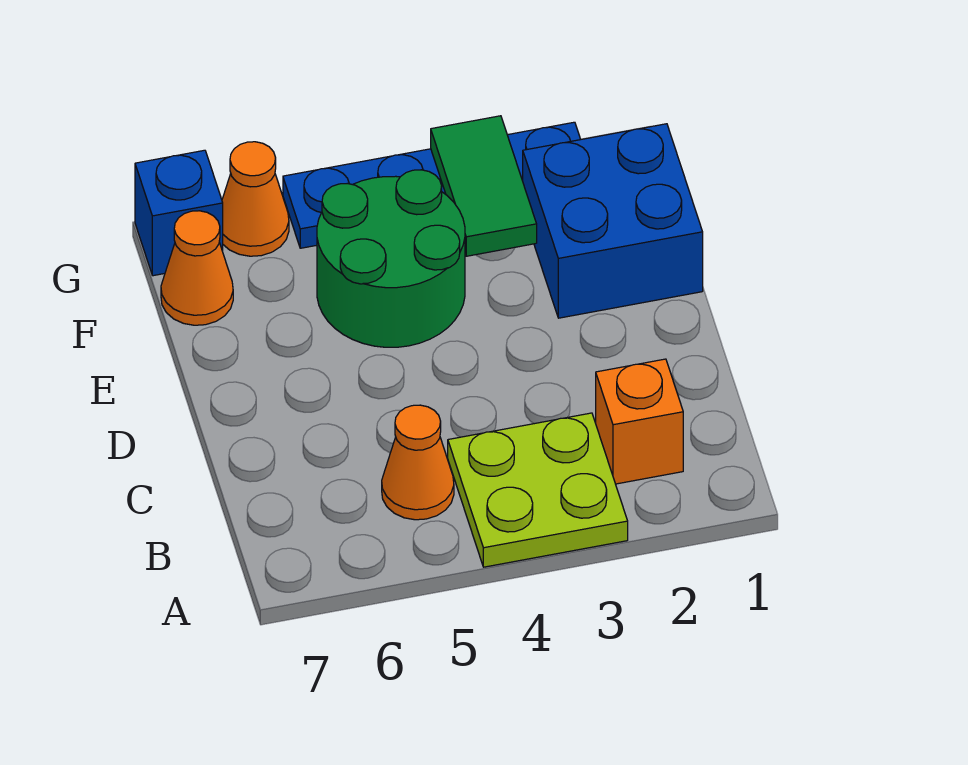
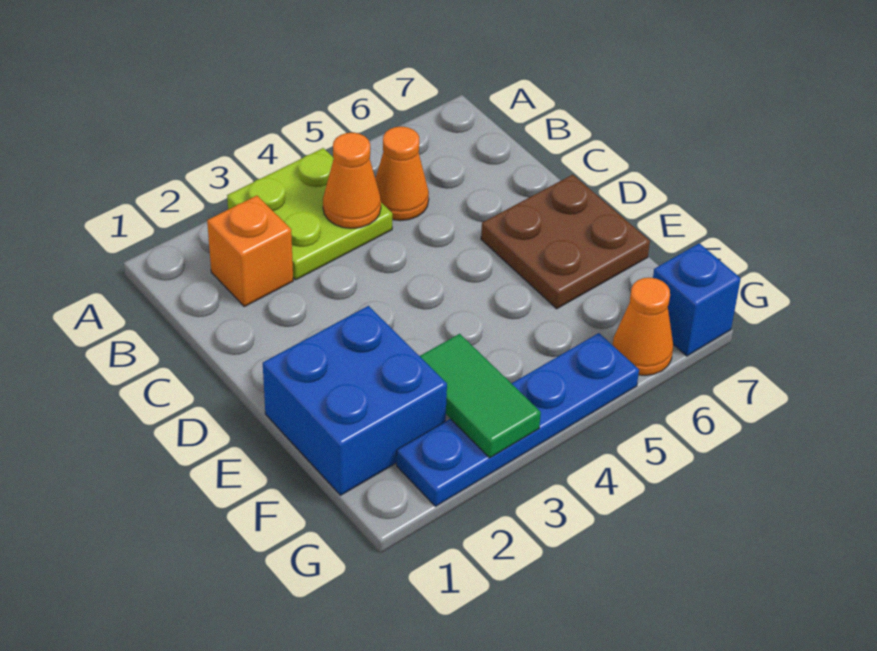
none -> brown plate D6:E7 level 1
green round brick E4:F5 level 1 -> none
orange cone F7 level 1 -> orange cone B4 level 2

